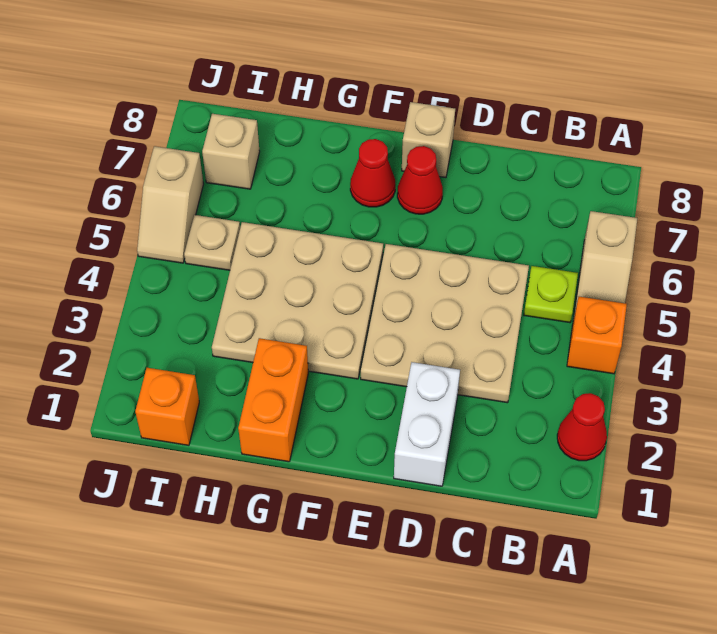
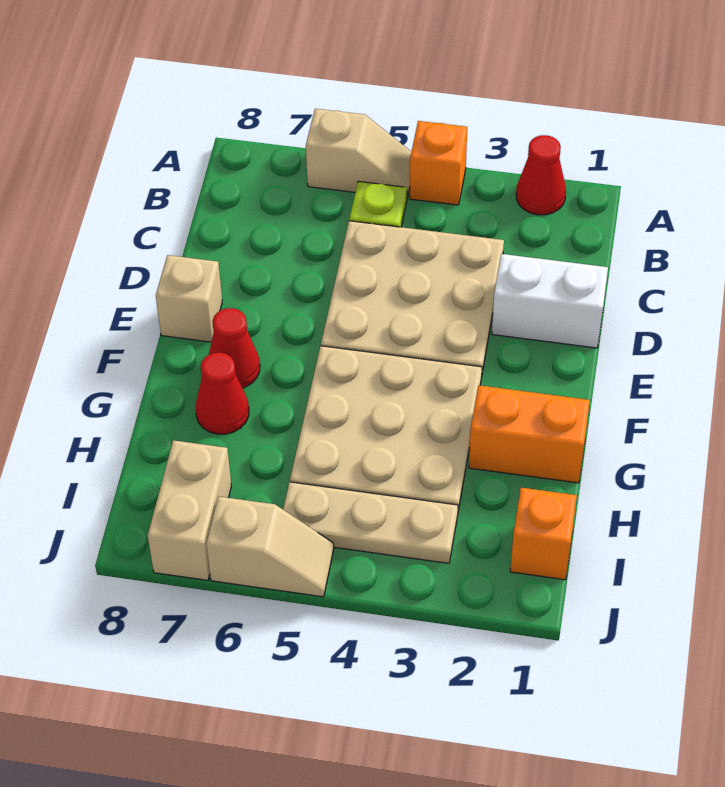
red cone E7 level 1 -> red cone G7 level 1
tan plate I5 level 1 -> tan plate I3:I5 level 1
tan brick I7 level 1 -> tan brick I7:J7 level 1

